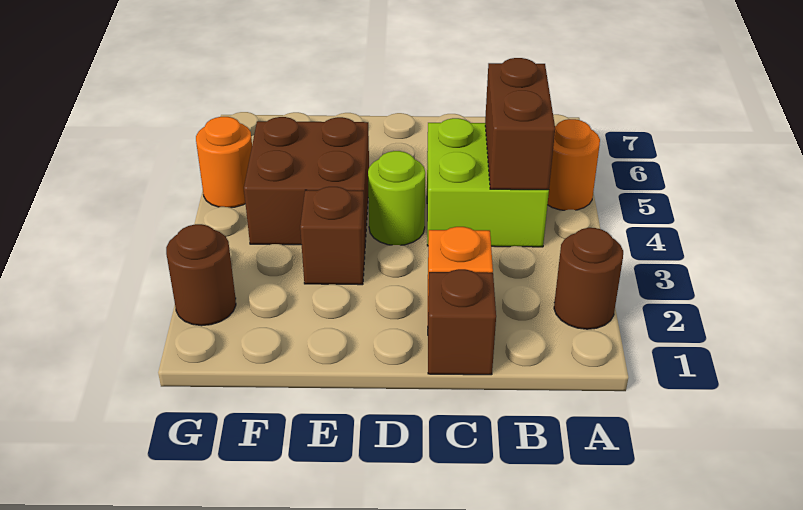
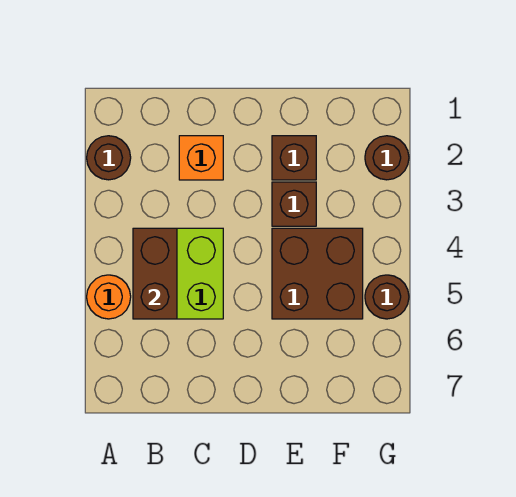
brown brick C1 level 1 -> brown brick E2 level 1
lime round brick D4 level 1 -> none
orange round brick G5 level 1 -> brown round brick G5 level 1

